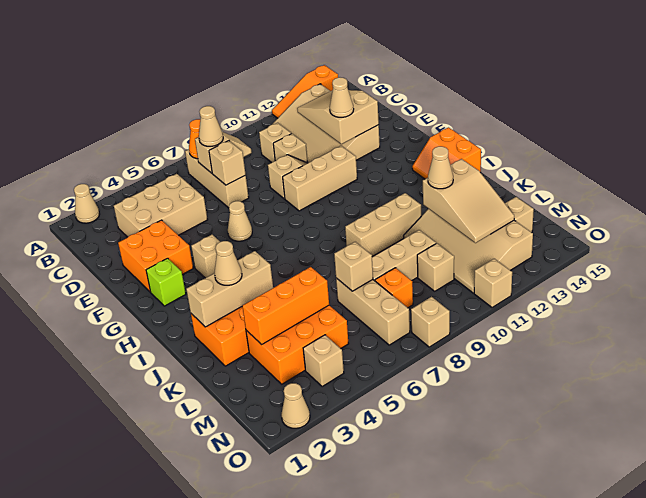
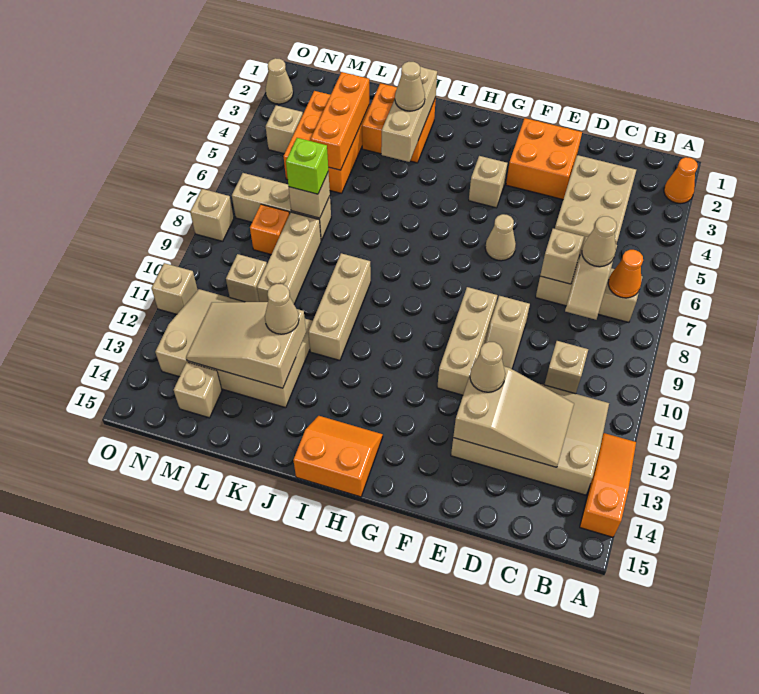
tan cone A2 level 1 -> orange cone A2 level 1
tan brick D10 level 1 -> none
lime brick G2 level 1 -> lime brick L7 level 3

